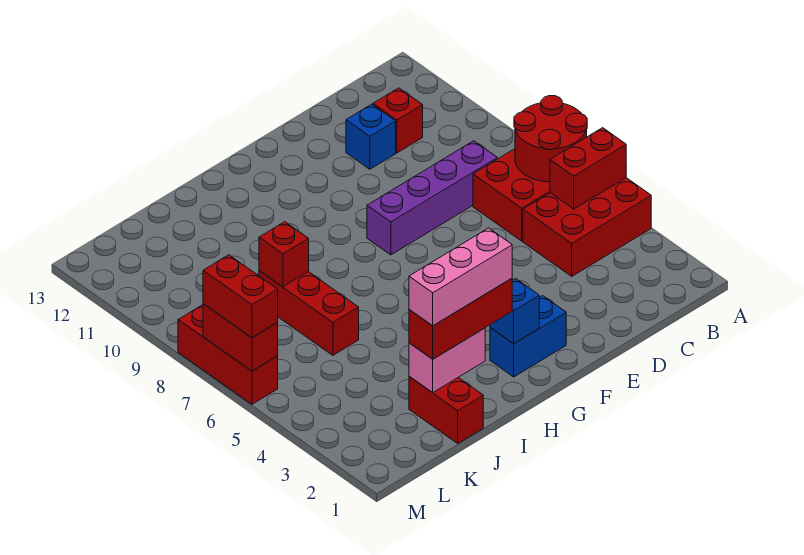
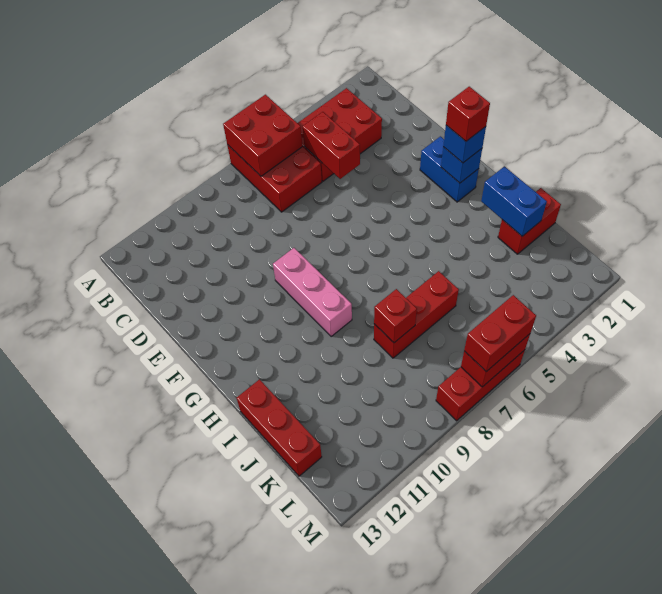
red brick A4:C5 level 1 -> red brick B3:C5 level 1
red brick A5:B5 level 2 -> red brick C5:D5 level 2
red round brick A6:B7 level 2 -> red brick A6:B7 level 2
purple brick C8:F8 level 1 -> none
red brick C11 level 1 -> red brick G2 level 4
blue brick D11 level 1 -> blue brick G2 level 3
red brick H2:J2 level 3 -> red brick I13:K13 level 1
pink brick H2:J2 level 4 -> pink brick F9:H9 level 1
pink brick I2:J2 level 2 -> blue brick I2:J2 level 2

